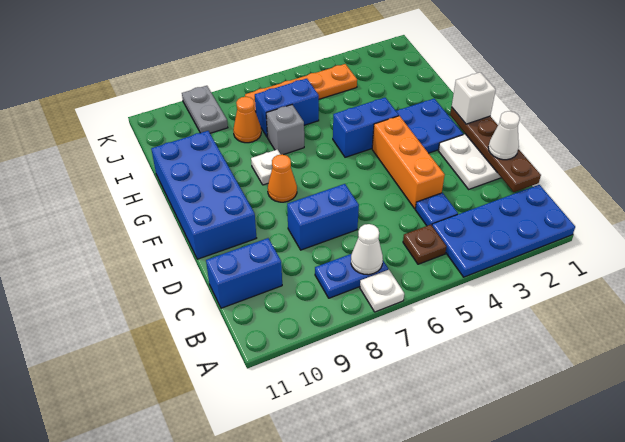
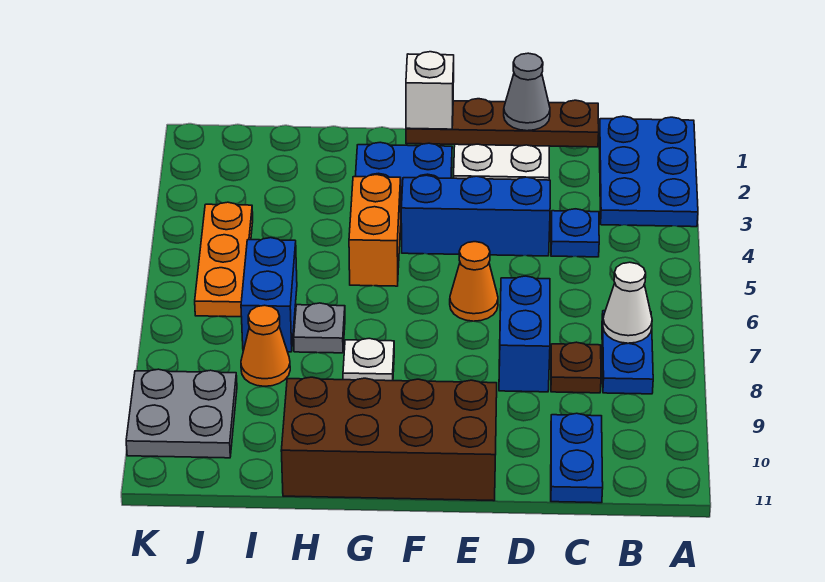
blue plate A1:B4 level 1 -> blue plate A1:B3 level 1
white plate A7 level 1 -> none
brown plate B5 level 1 -> brown plate C8 level 1
blue brick C10:C11 level 1 -> blue plate C10:C11 level 1
white cone D1 level 3 -> grey cone D1 level 3
orange brick D4:F4 level 1 -> blue brick D4:F4 level 1
blue brick E10:H11 level 1 -> brown brick E10:H11 level 1
orange cone F8 level 1 -> orange cone E6 level 1
blue brick G4:G5 level 1 -> orange brick G4:G5 level 1
grey brick H7 level 1 -> grey plate H7 level 1
orange plate J4:J7 level 1 -> orange plate J4:J6 level 1
grey plate J9:K9 level 1 -> grey plate J9:K10 level 1

